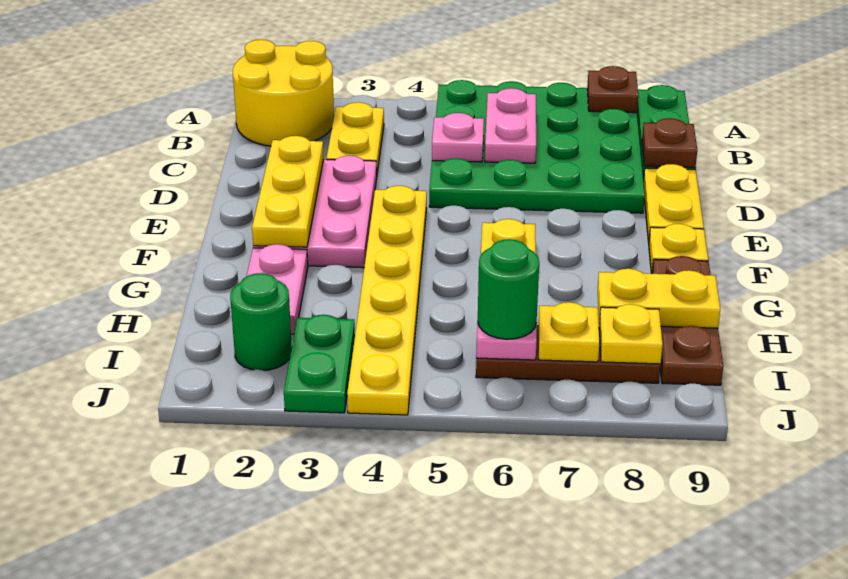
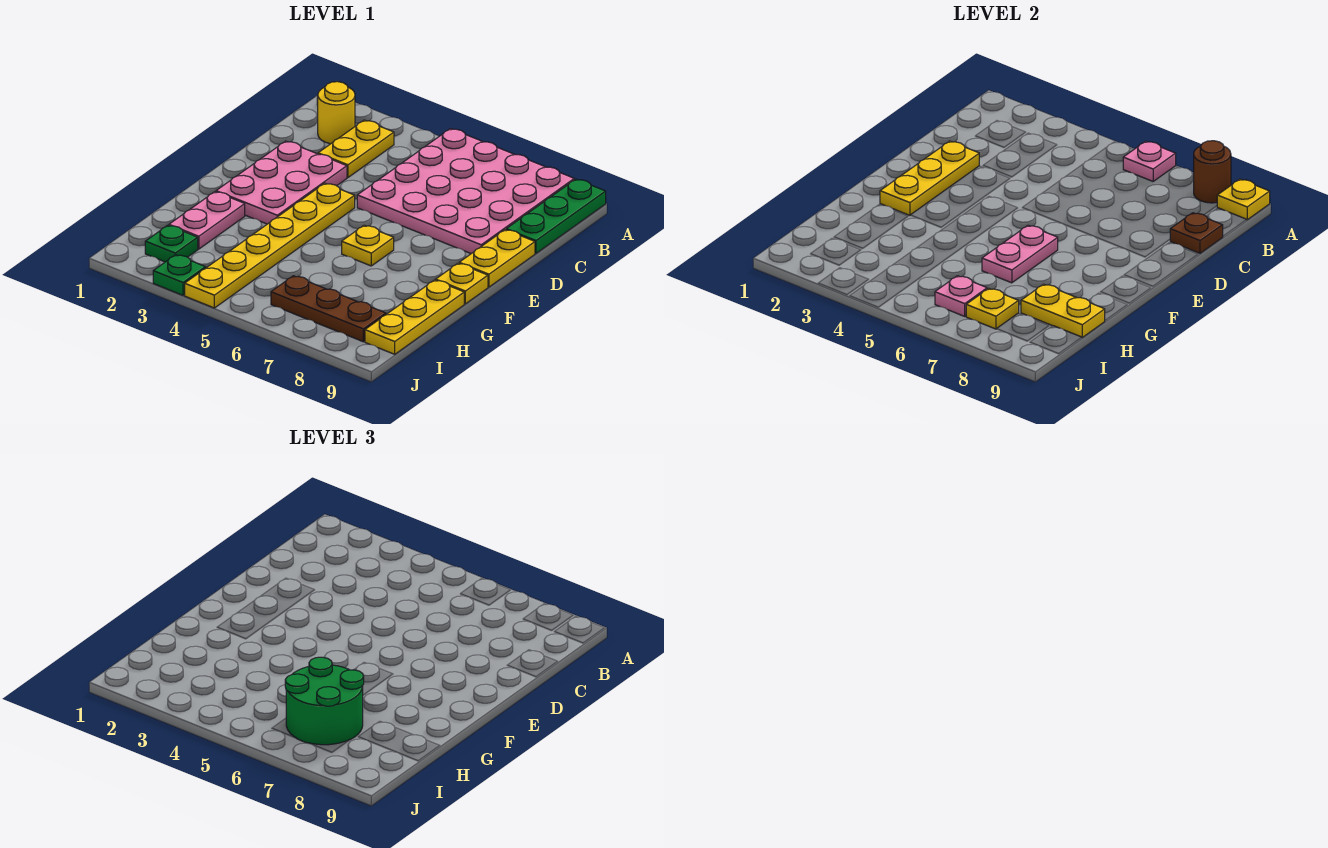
yellow round brick A1:B2 level 1 -> yellow round brick B2 level 1
green plate A5:D8 level 1 -> pink plate A5:D8 level 1
brown plate A8 level 2 -> brown round brick A8 level 2
pink plate B6:C6 level 2 -> pink plate F6:G6 level 2
pink plate C5 level 2 -> pink plate A6 level 2
brown plate G9:I9 level 1 -> yellow plate G9:I9 level 1
green round brick I2 level 1 -> green plate I2 level 1
green plate I3:J3 level 1 -> green plate J3 level 1
green round brick I6 level 3 -> green round brick H6:I7 level 3
yellow plate I8 level 2 -> yellow plate A9 level 2

